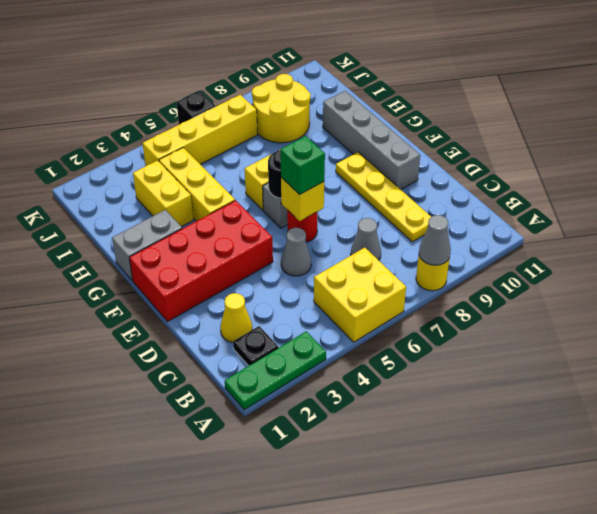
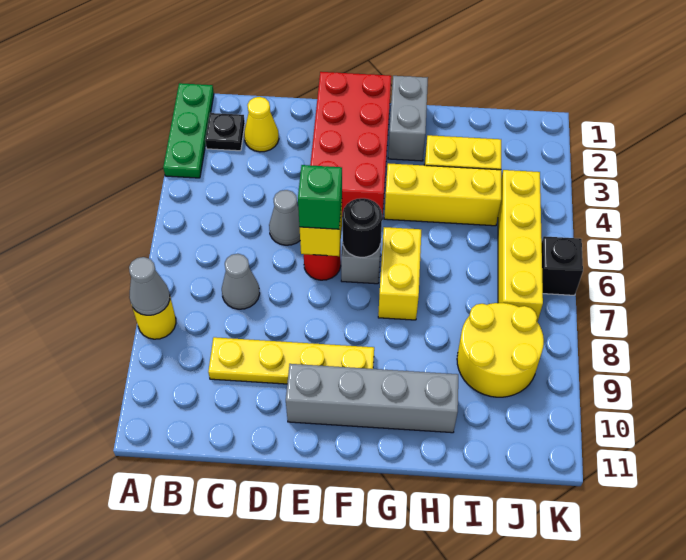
yellow brick A5:B6 level 1 -> none

